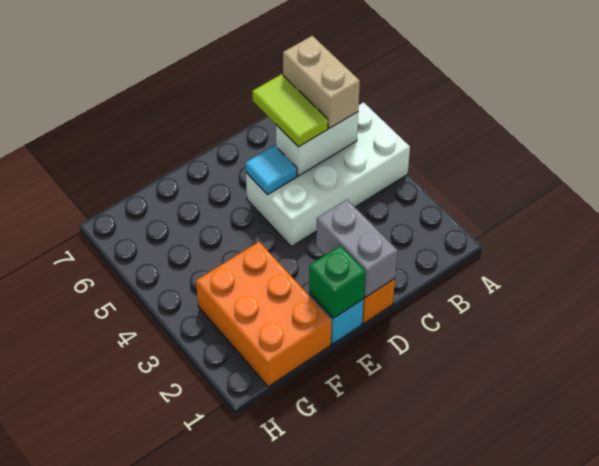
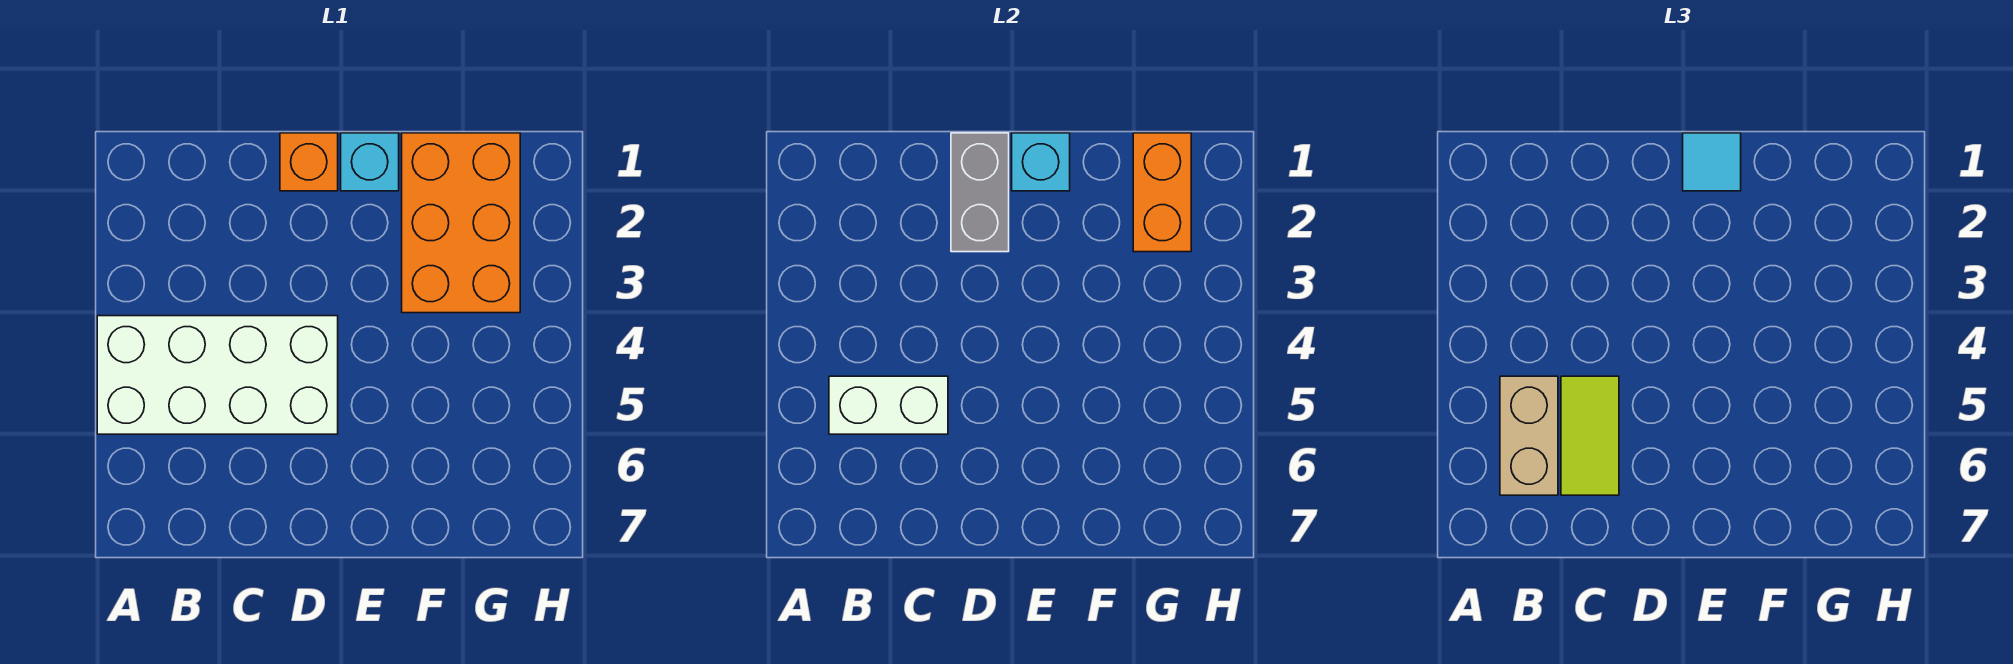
cyan tile D5 level 2 -> cyan tile E1 level 3
green brick E1 level 2 -> cyan brick E1 level 2
none -> orange brick G1:G2 level 2

